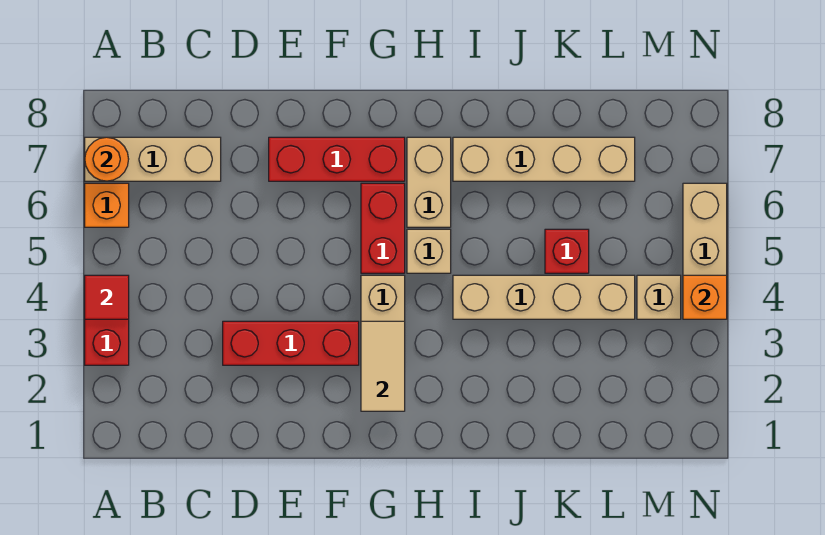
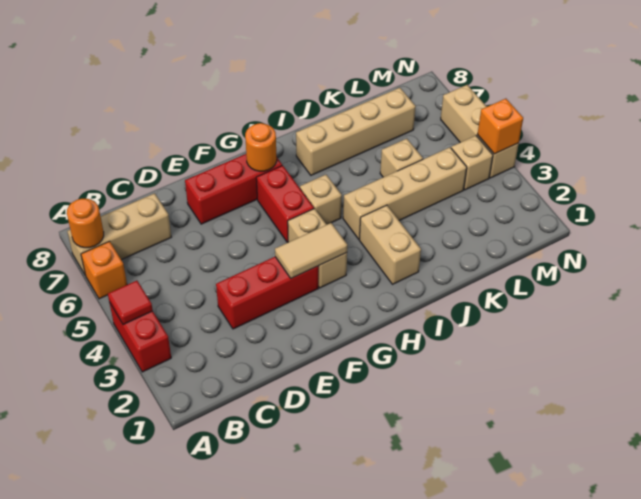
tan tile G2:G3 level 2 -> tan tile F3:G3 level 2
none -> orange round brick G7 level 2
tan brick H6:H7 level 1 -> tan brick I2:I3 level 1
red brick K5 level 1 -> tan brick K5 level 1

